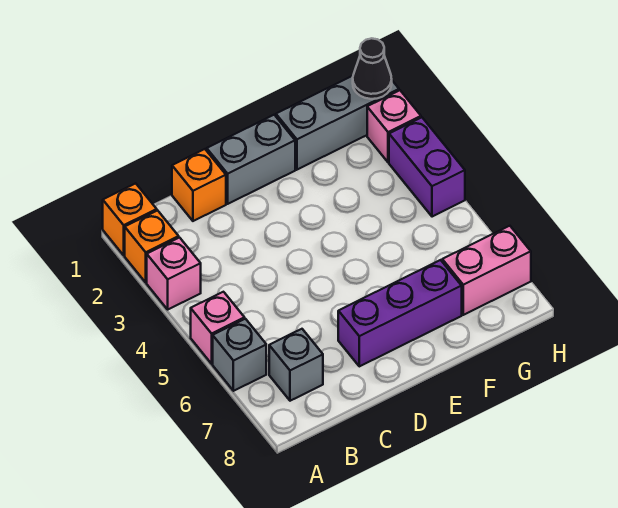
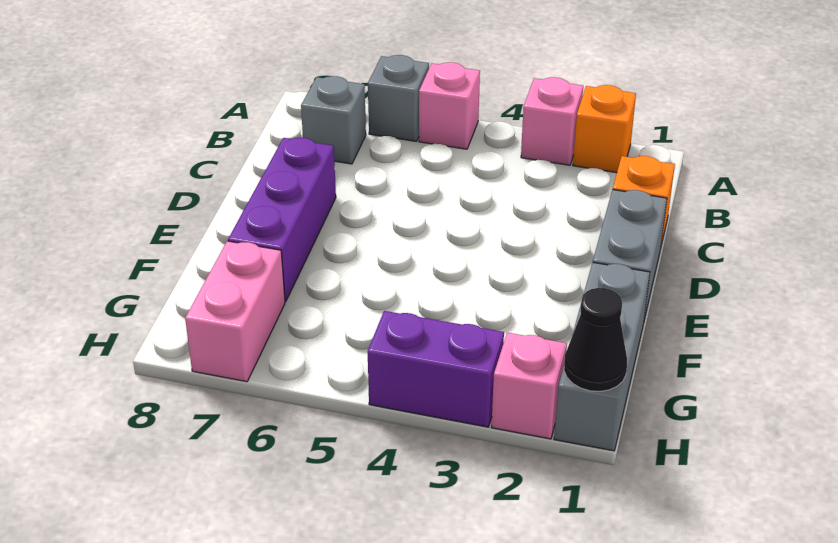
orange brick A1 level 1 -> none

